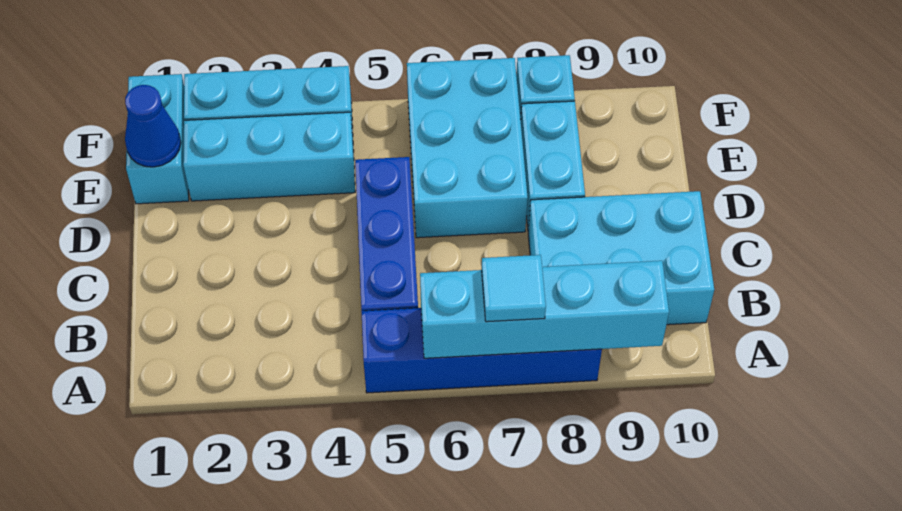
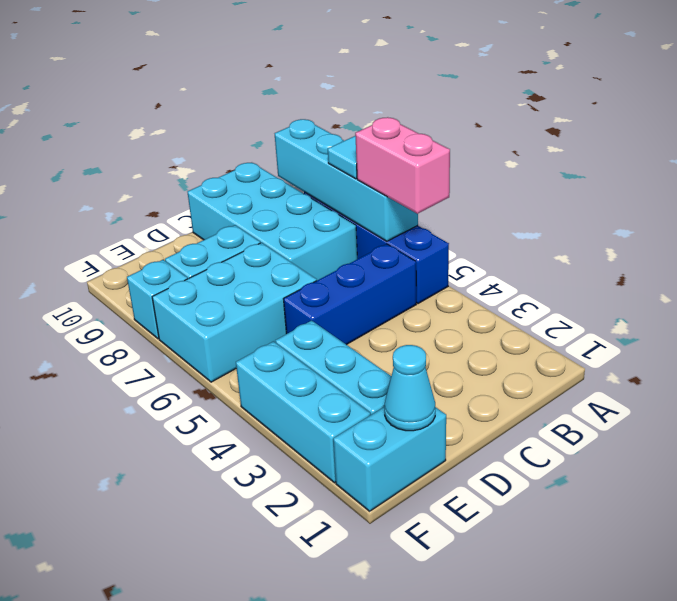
none -> pink brick A5:A6 level 3
cyan brick B8:C10 level 1 -> cyan brick B7:C10 level 1
blue cone E1 level 2 -> cyan cone E1 level 2

